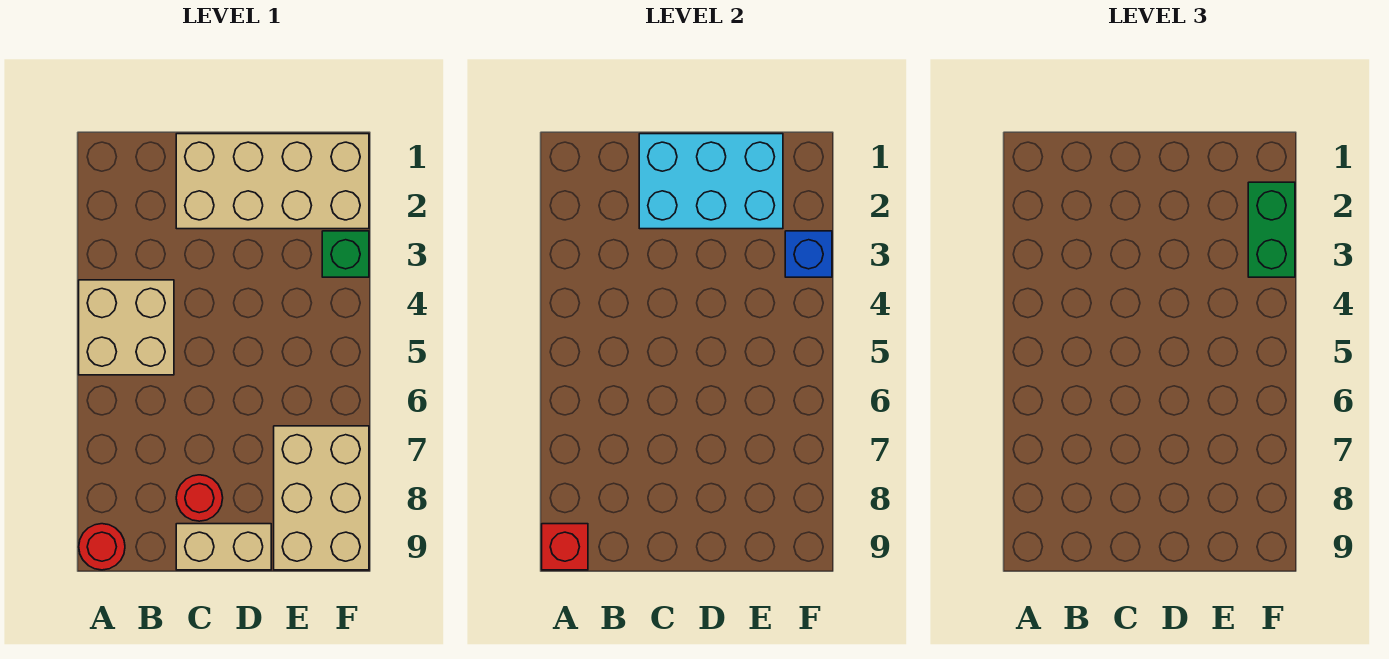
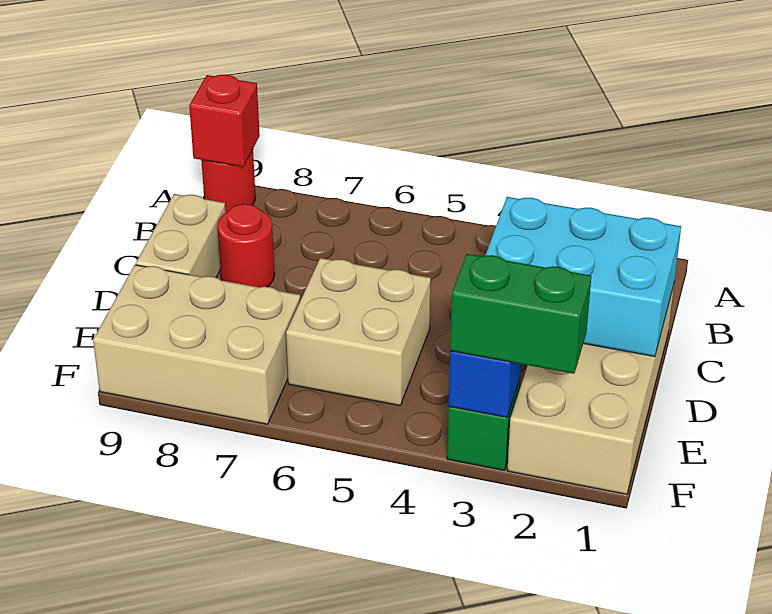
tan brick A4:B5 level 1 -> tan brick D5:E6 level 1
cyan brick C1:E2 level 2 -> cyan brick C1:D3 level 2

